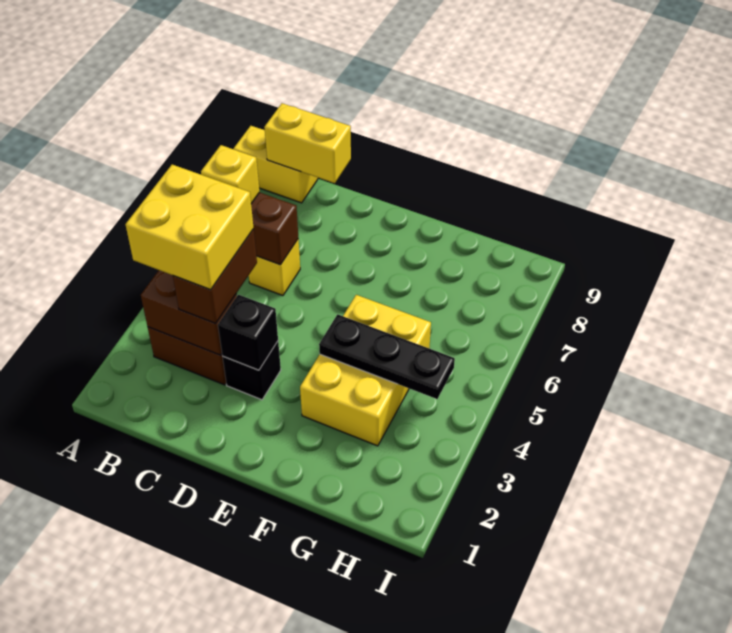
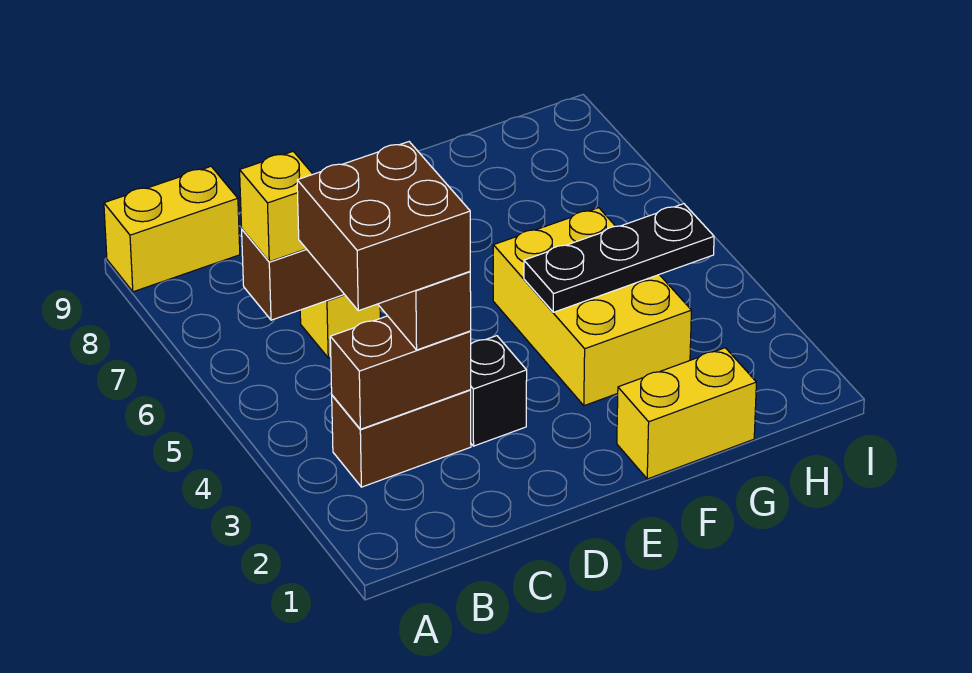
yellow brick B3:C4 level 4 -> brown brick B3:C4 level 4
yellow brick B9:C9 level 2 -> yellow brick F1:G1 level 1
black brick D3 level 2 -> none

